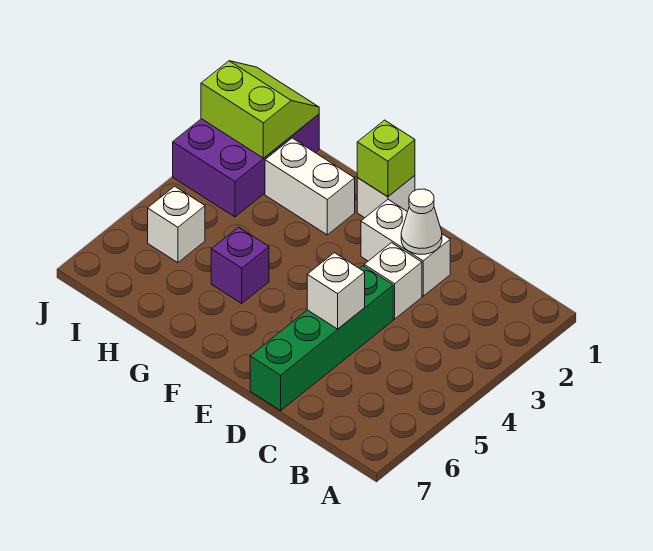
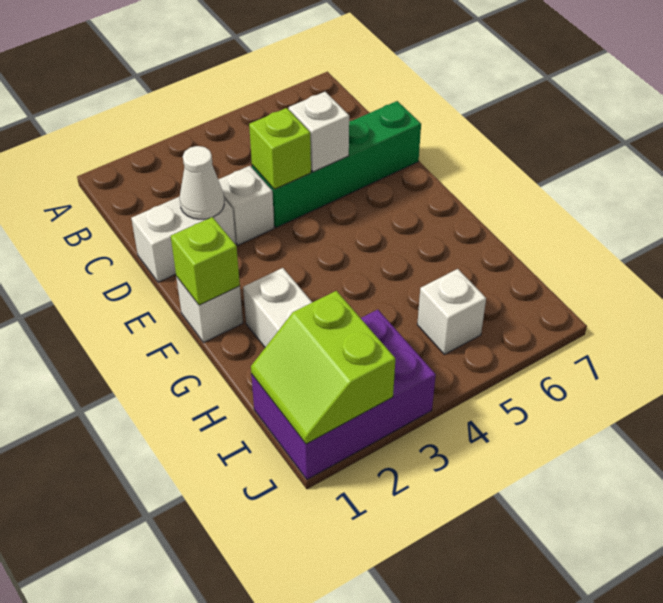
white brick D2:E2 level 1 -> white brick D1:D2 level 1
none -> lime brick D4 level 2
purple brick G5 level 1 -> none

